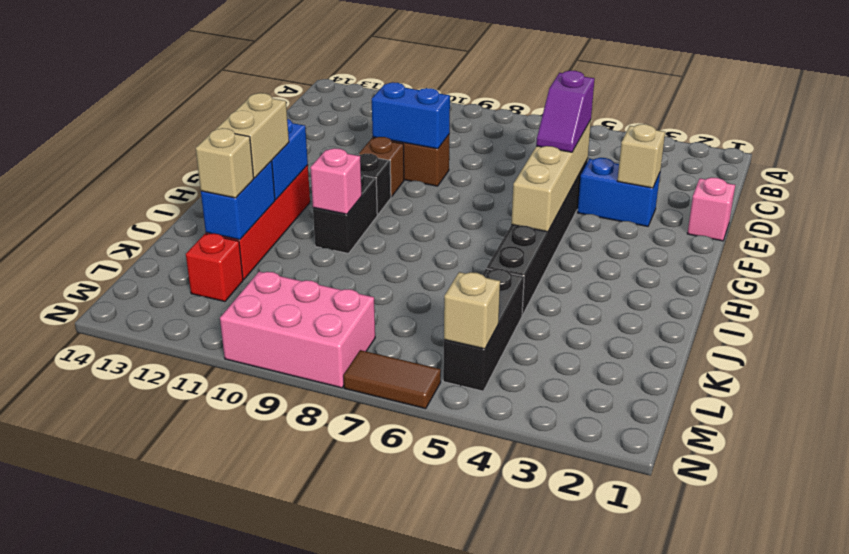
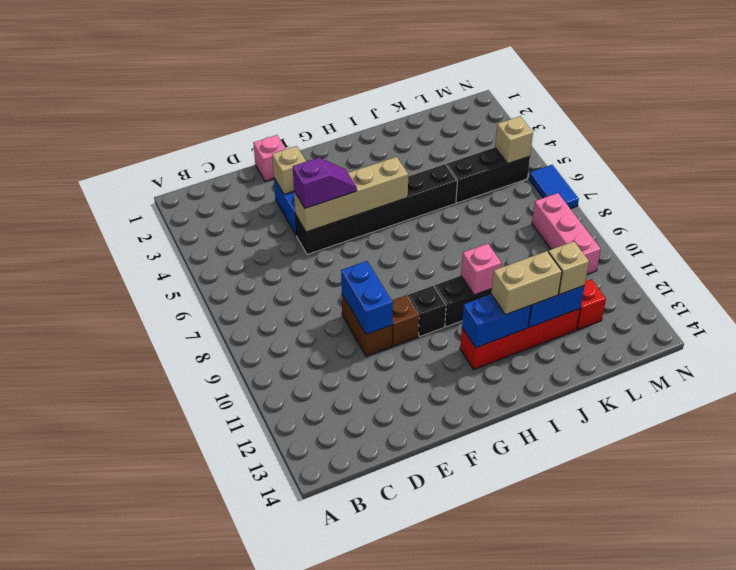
pink brick M8:N10 level 1 -> pink brick M8:M10 level 1
brown tile N6:N7 level 1 -> blue tile N6:N7 level 1

